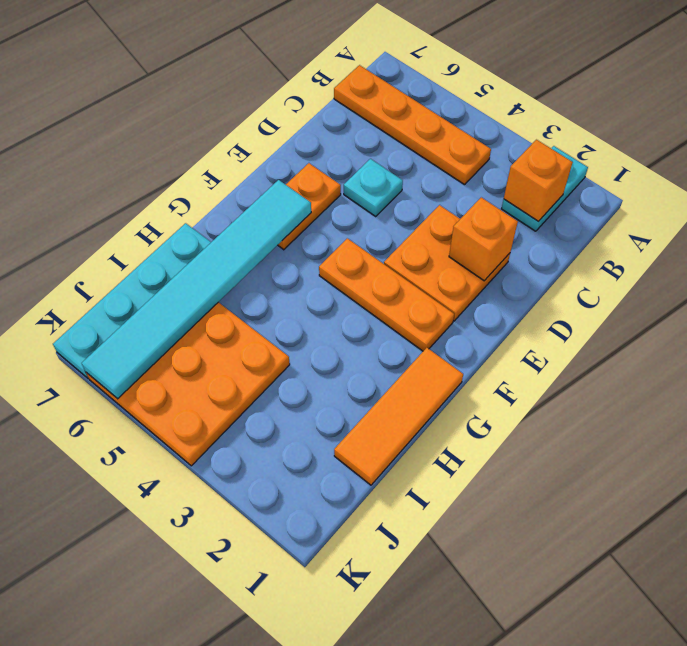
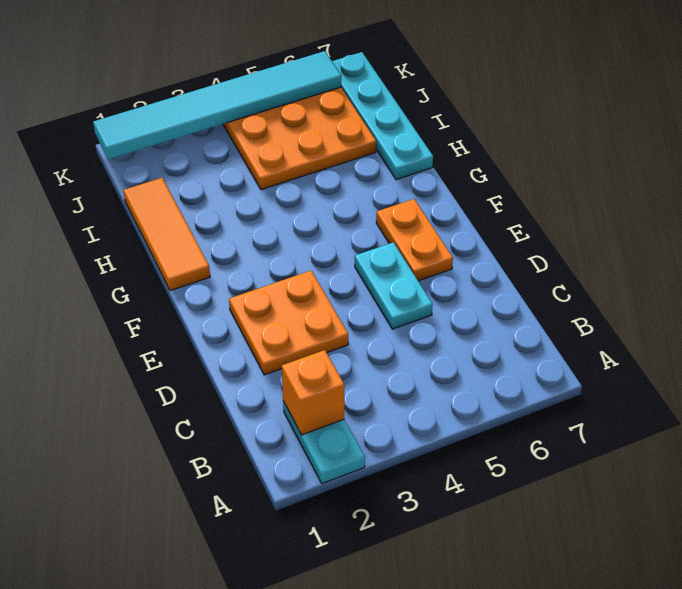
orange plate B4:B7 level 1 -> none
orange brick D2 level 2 -> none
cyan plate D5 level 1 -> cyan plate D5:E5 level 1
orange plate F2:F4 level 1 -> none
cyan tile F6:K6 level 2 -> cyan tile K1:K6 level 2

